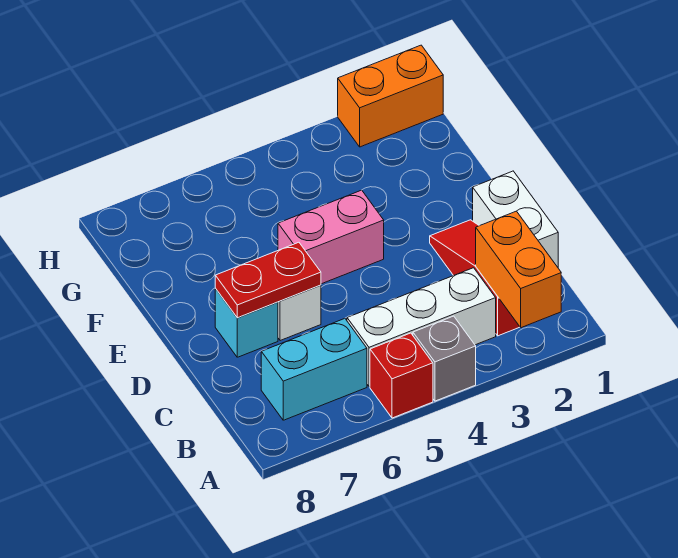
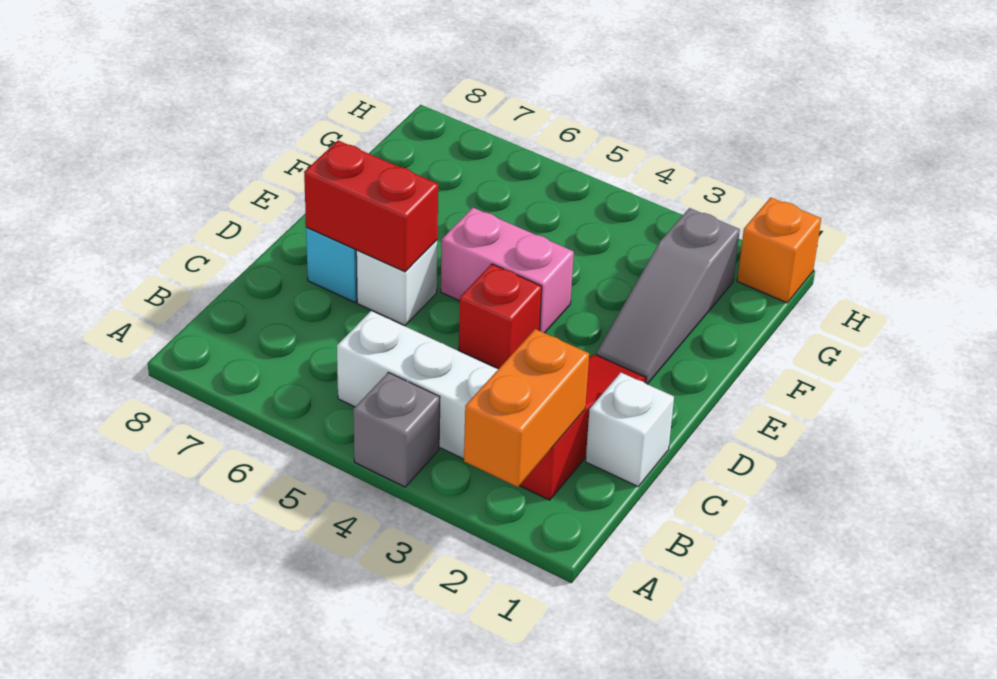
red brick A5 level 1 -> red brick D4 level 1
cyan brick B6:B7 level 1 -> none
white brick C1:D1 level 1 -> white brick C1 level 1
red plate D6:D7 level 2 -> red brick D6:D7 level 2
none -> grey slope E2:G2 level 1 top G
orange brick H1:H2 level 1 -> orange brick H1 level 1

